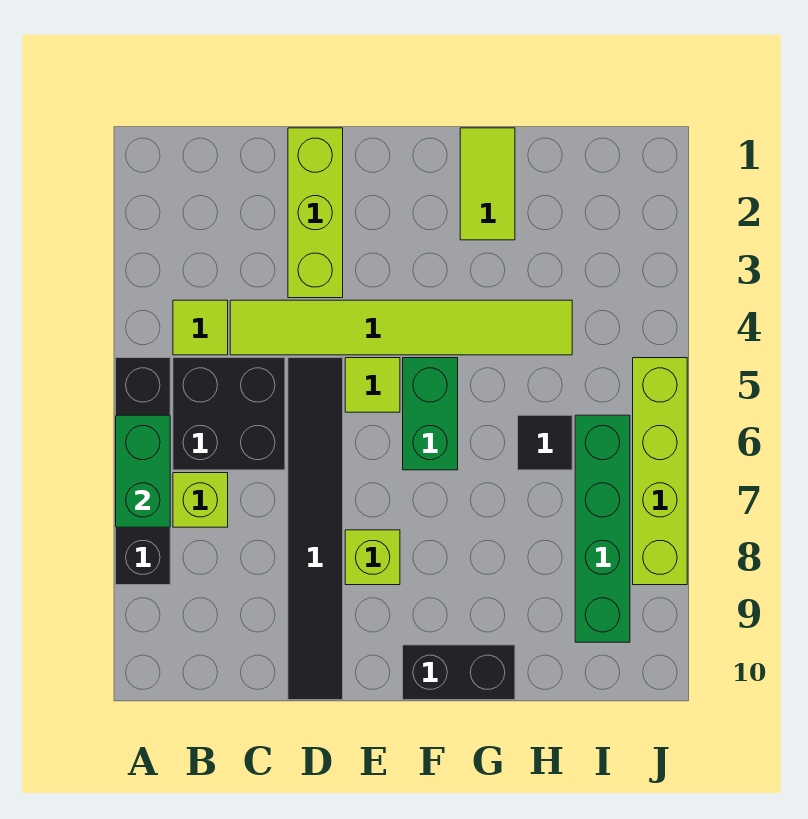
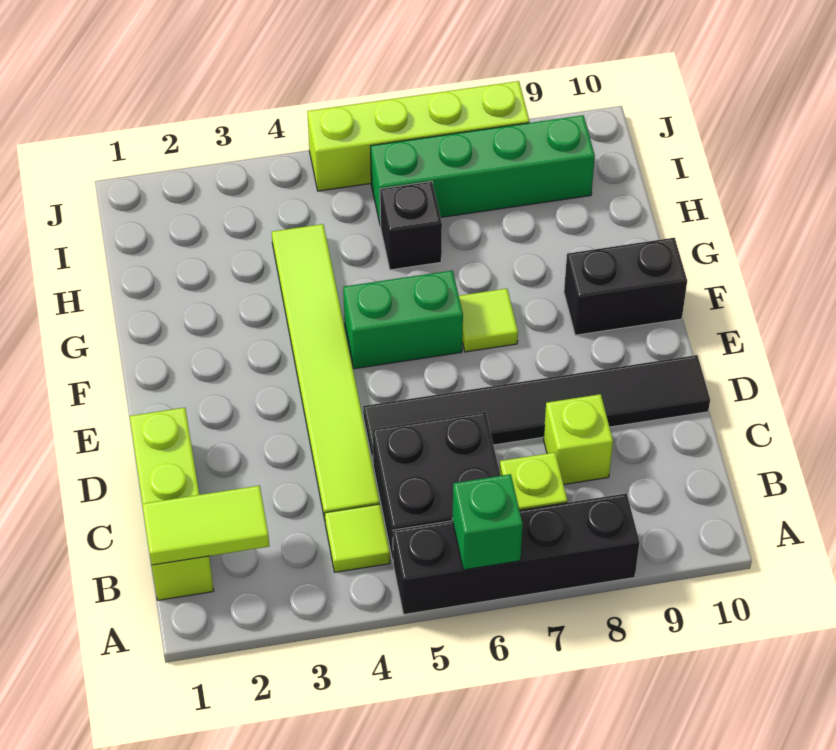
green brick A6:A7 level 2 -> green brick A6 level 2
lime brick D1:D3 level 1 -> lime brick B1:D1 level 1
lime tile E5 level 1 -> lime tile F7 level 1
lime brick E8 level 1 -> lime brick C8 level 1
black brick F10:G10 level 1 -> black brick F9:F10 level 1
lime tile G1:G2 level 1 -> lime tile B1:B2 level 2
black tile H6 level 1 -> black brick H6 level 1

